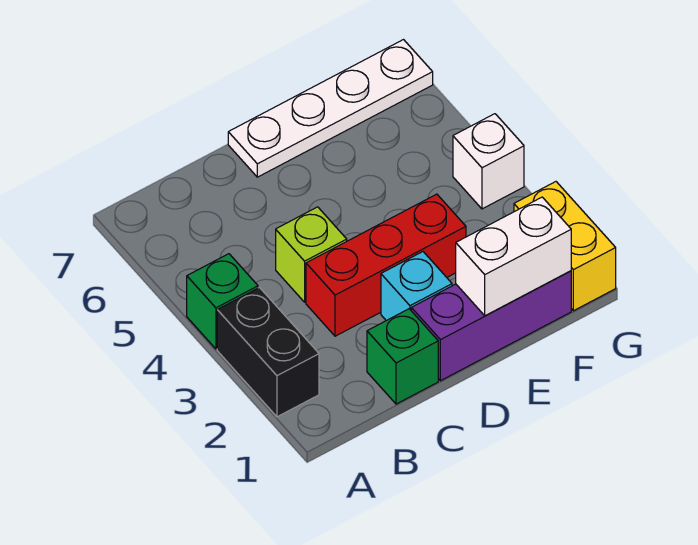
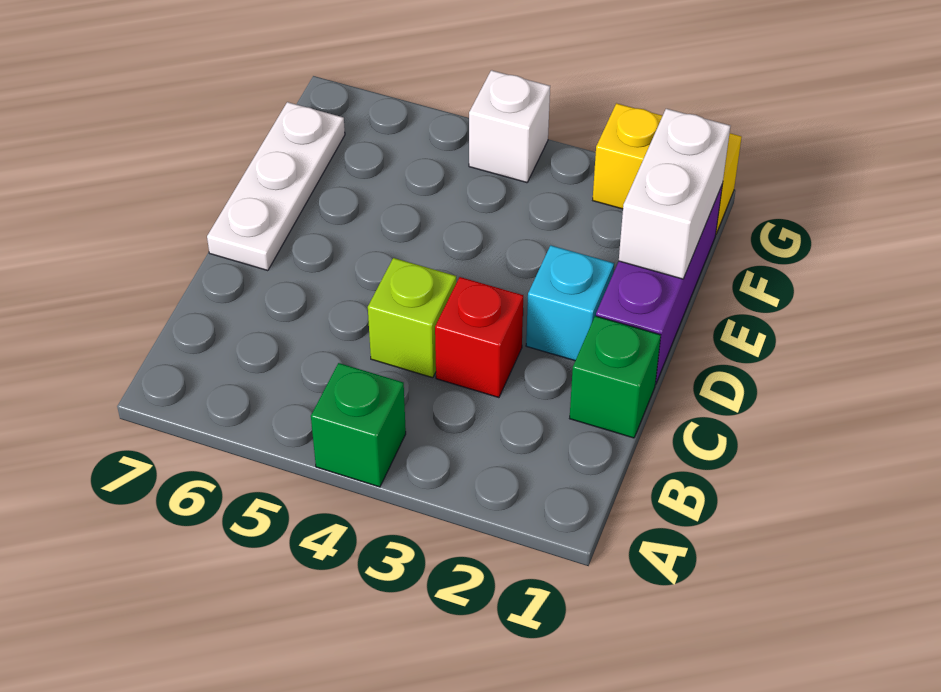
black brick A2:A3 level 1 -> none
red brick C3:E3 level 1 -> red brick C3 level 1
white plate D7:G7 level 1 -> white plate D7:F7 level 1

